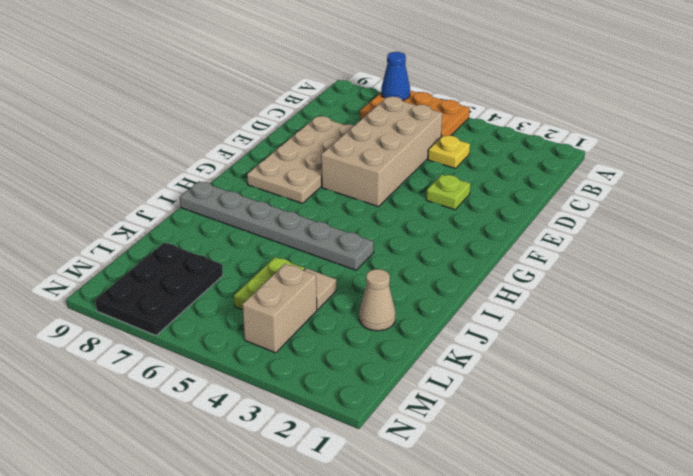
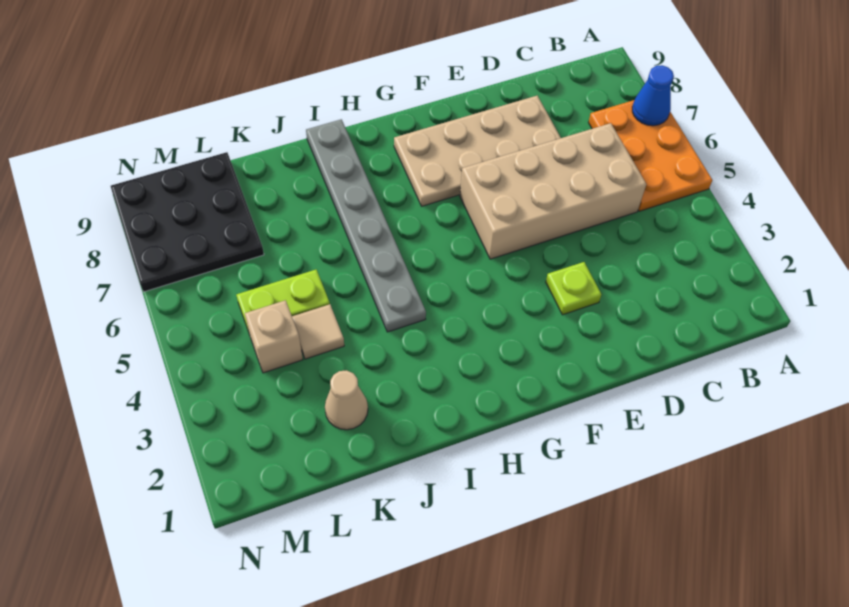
yellow plate C4 level 1 -> none
tan brick L4:M4 level 1 -> tan brick L4 level 1
black plate L7:N8 level 1 -> black plate L7:N9 level 1

